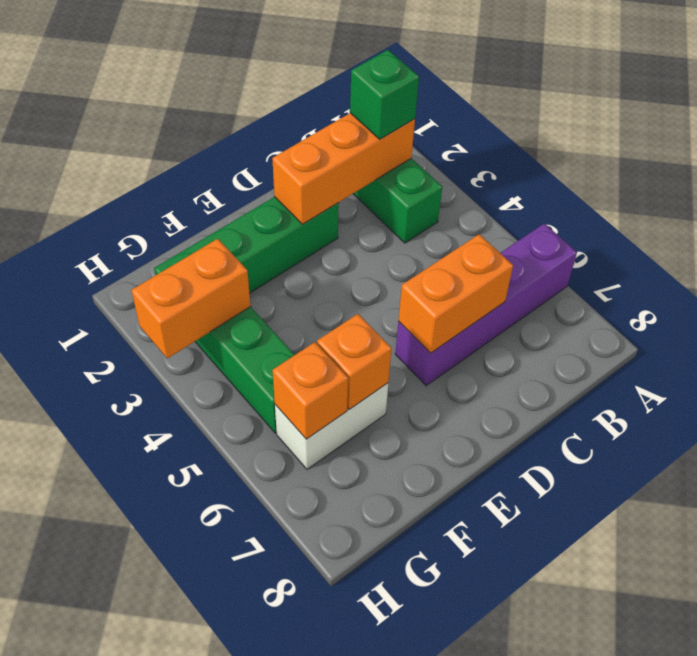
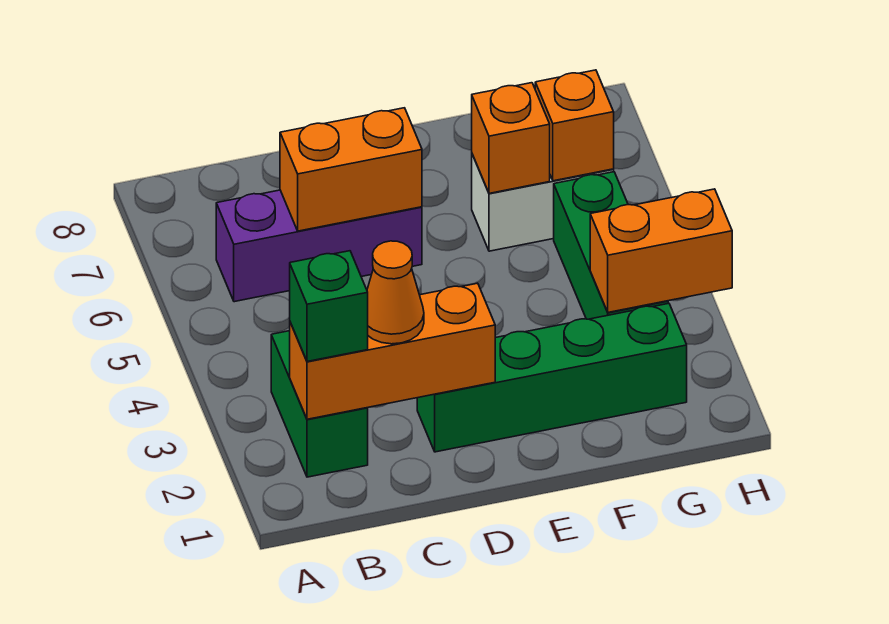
purple brick A6:D6 level 1 -> purple brick B6:D6 level 1
none -> orange cone C2 level 3

